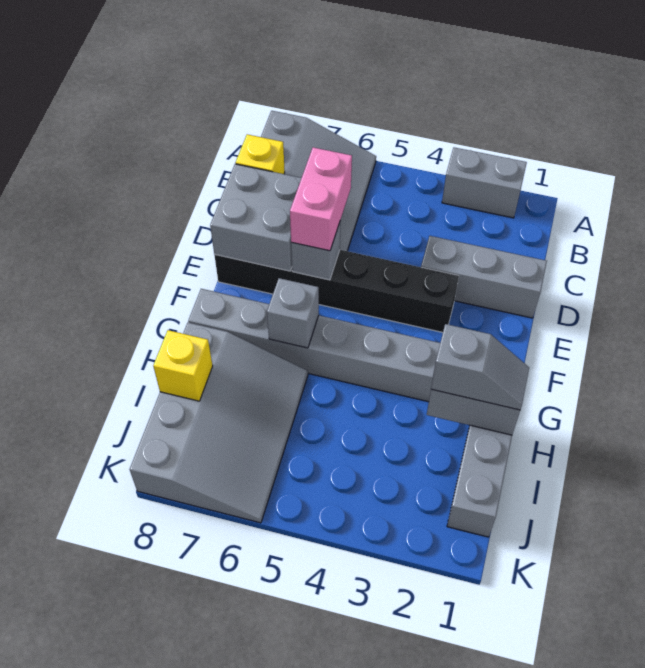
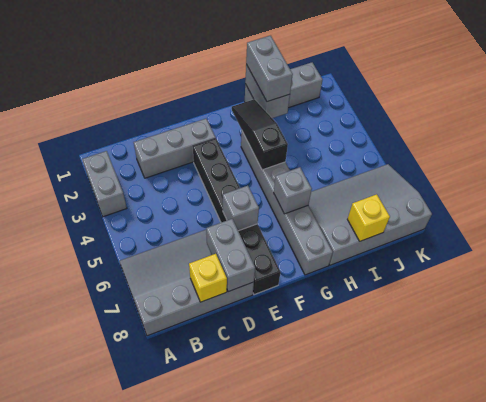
grey brick D1:D3 level 1 -> grey brick C2:E2 level 1
pink brick D6:E6 level 3 -> none
grey brick D7:E8 level 2 -> grey brick D7:D8 level 2
none -> black slope G2:G4 level 2 top 4
grey slope H1:H2 level 3 top 2 -> grey brick H1:H2 level 3

